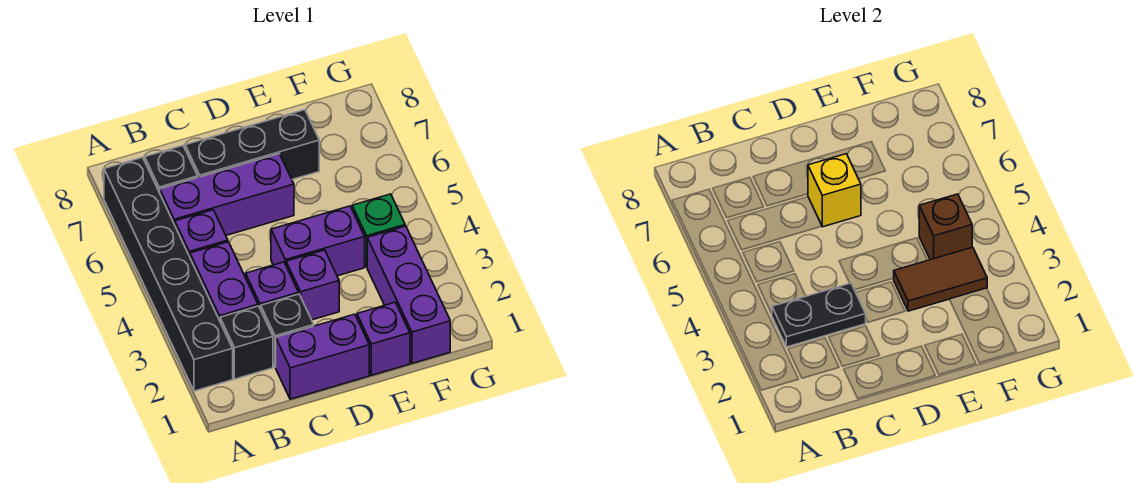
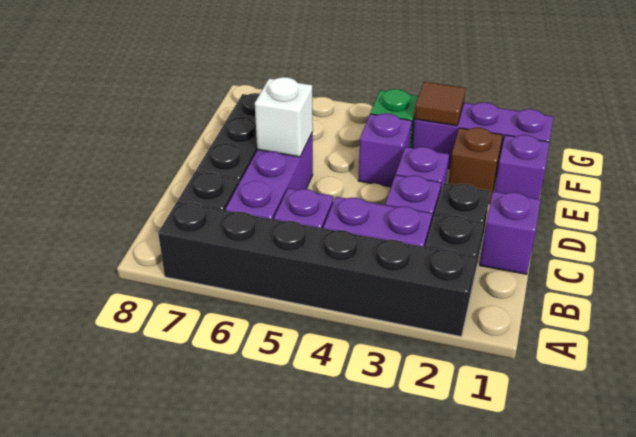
black plate B3:C3 level 2 -> none
purple brick C1:D1 level 1 -> purple brick C1 level 1
purple brick D4:E4 level 1 -> purple brick E4 level 1
yellow brick D6 level 2 -> white brick D6 level 2
brown tile E3:F3 level 2 -> brown tile F3 level 2
brown brick F4 level 2 -> brown brick E2 level 1

